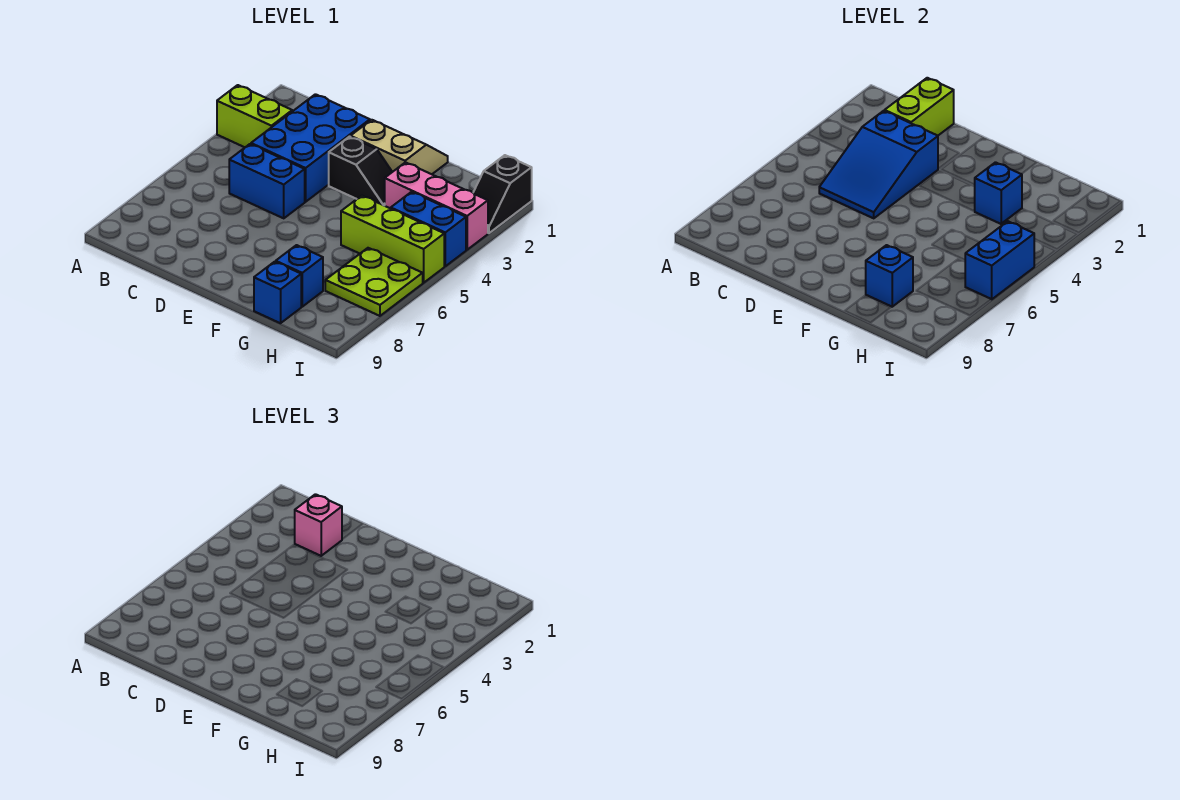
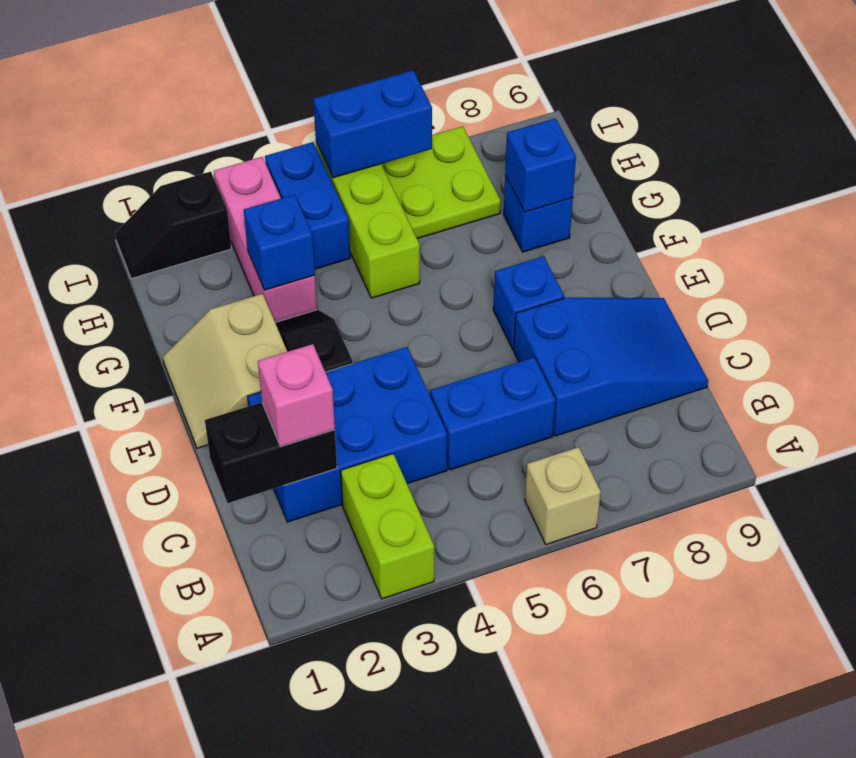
none -> tan brick A6 level 1
lime brick C1:C2 level 2 -> black brick C1:C2 level 2
blue slope C3:D5 level 2 top 3 -> blue slope C7:D9 level 1 top 7
blue brick C5:D5 level 1 -> blue brick C5:C6 level 1
blue brick G9 level 1 -> blue brick E7 level 1
black slope I1:I2 level 1 top 1 -> black slope I1:I2 level 1 top 2

